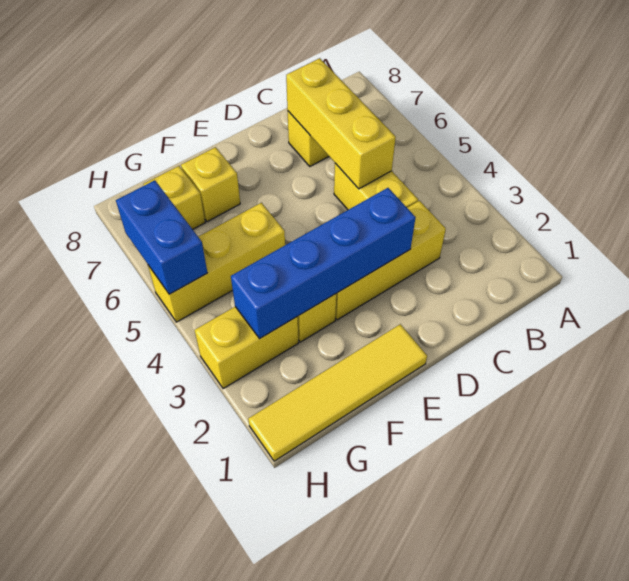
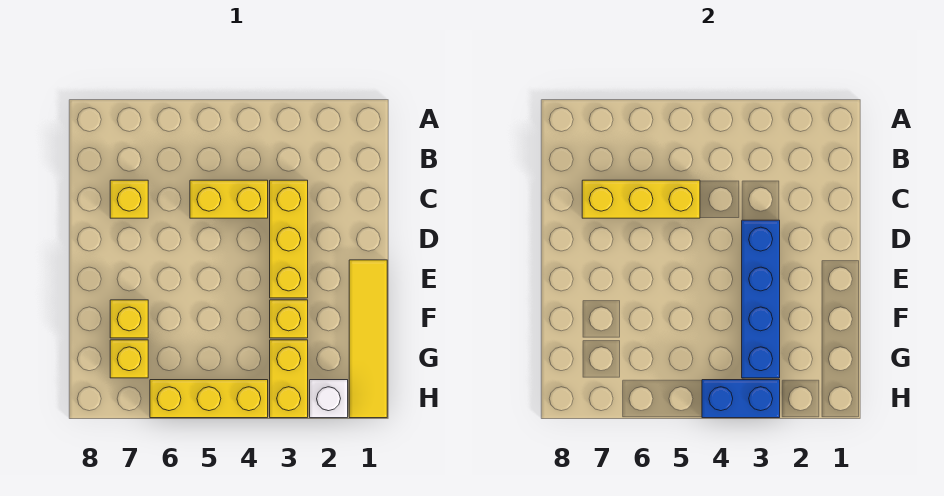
yellow brick F5:H5 level 1 -> yellow brick H4:H6 level 1
none -> white brick H2 level 1
blue brick H5:H6 level 2 -> blue brick H3:H4 level 2

